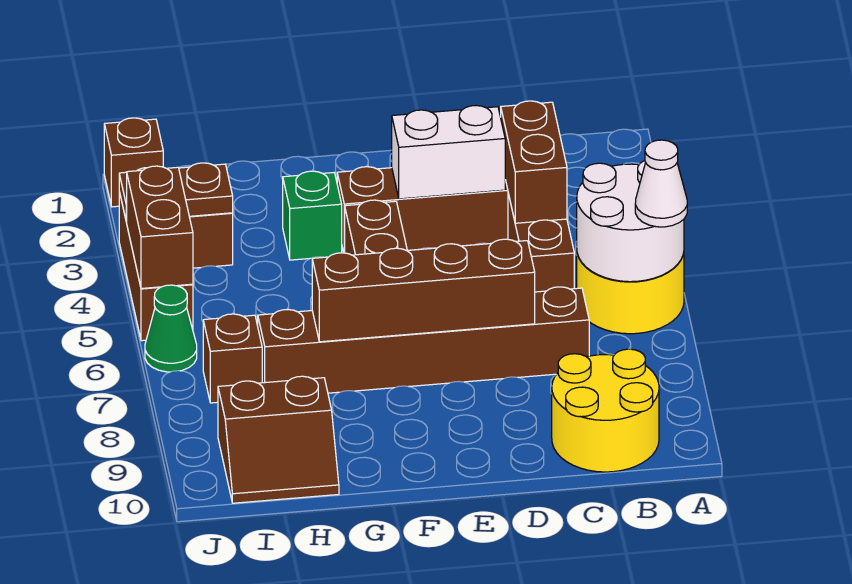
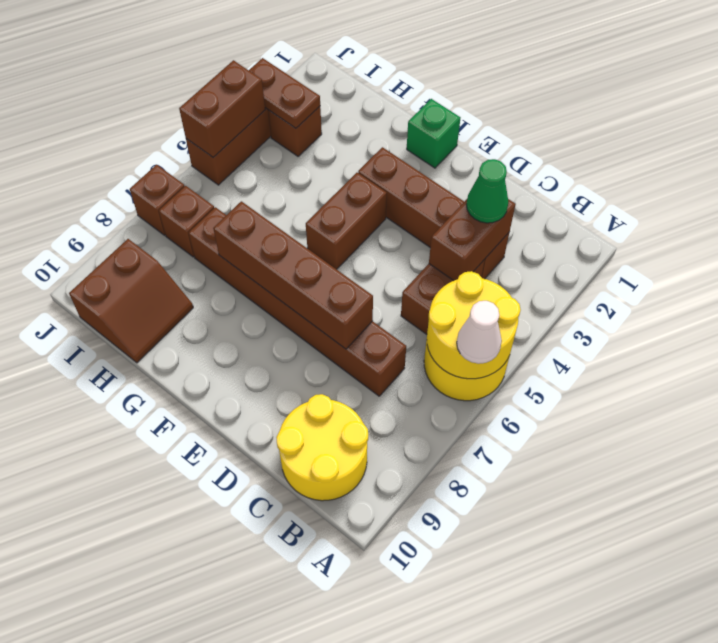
white round brick A5:B6 level 2 -> yellow round brick A5:B6 level 2
white brick D3:E3 level 2 -> none
green brick G3 level 1 -> green brick F1 level 1
brown slope H9:I10 level 1 top 9 -> brown slope H9:I10 level 1 top I
brown brick J1 level 1 -> brown brick J7 level 1
green cone J6 level 1 -> green cone C3 level 3

